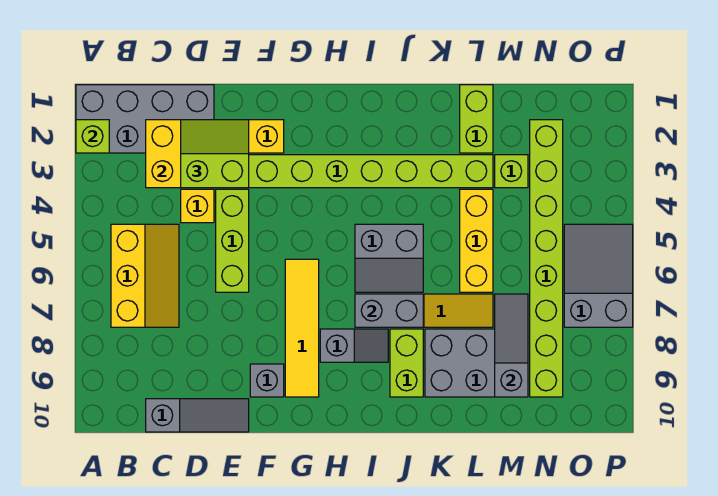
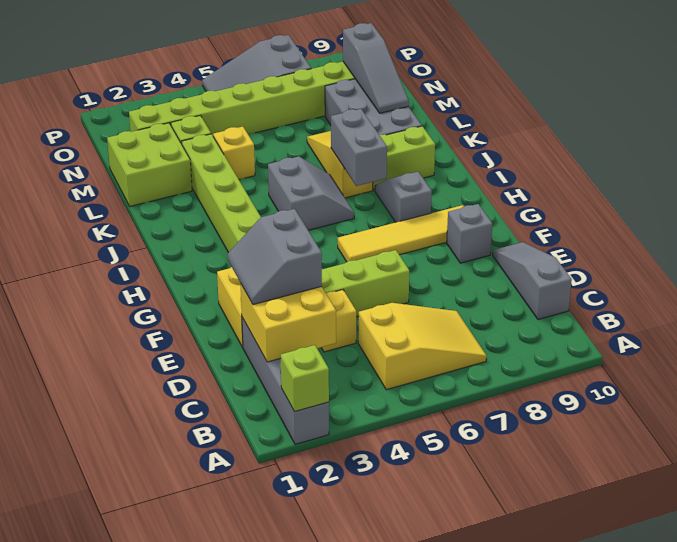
grey brick A1:D2 level 1 -> grey brick A2:D2 level 1
yellow slope B5:C7 level 1 top B -> yellow slope B5:C7 level 1 top 5
lime slope D2:E3 level 3 top 3 -> grey slope D2:E3 level 3 top 3
lime brick L1:L2 level 1 -> lime brick L1:M2 level 1
yellow brick L4:L6 level 1 -> yellow brick L4 level 1
grey slope M7:M9 level 2 top 9 -> grey slope L9:N9 level 2 top N

